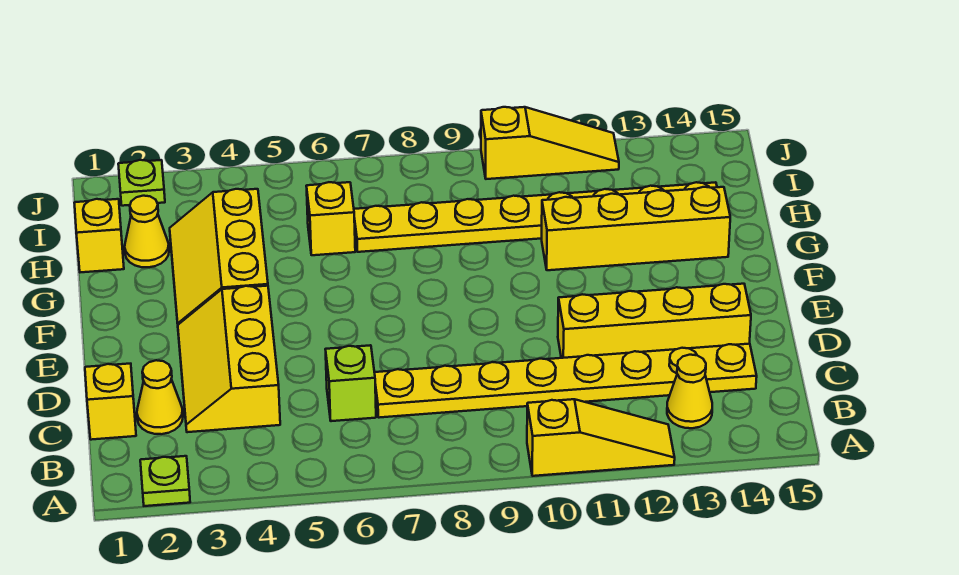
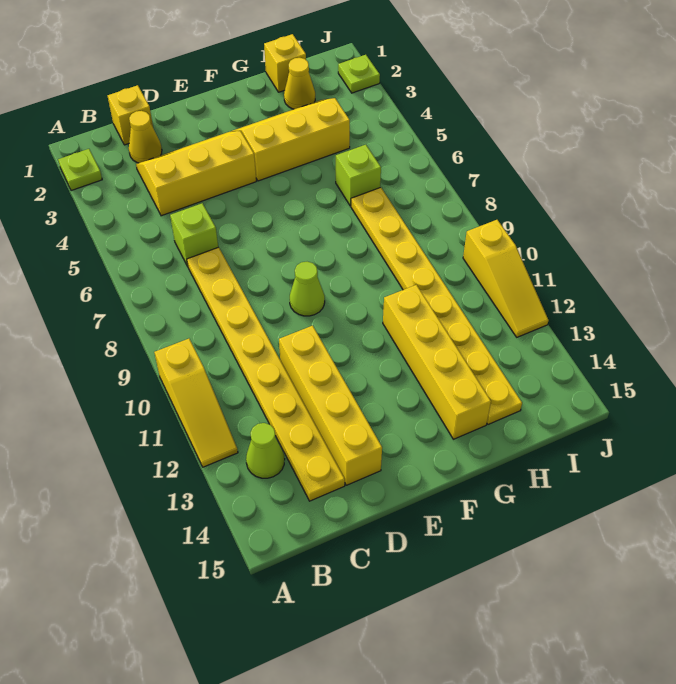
yellow cone B13 level 1 -> lime cone B13 level 1
none -> lime cone E9 level 1
yellow brick H6 level 1 -> lime brick H6 level 1

